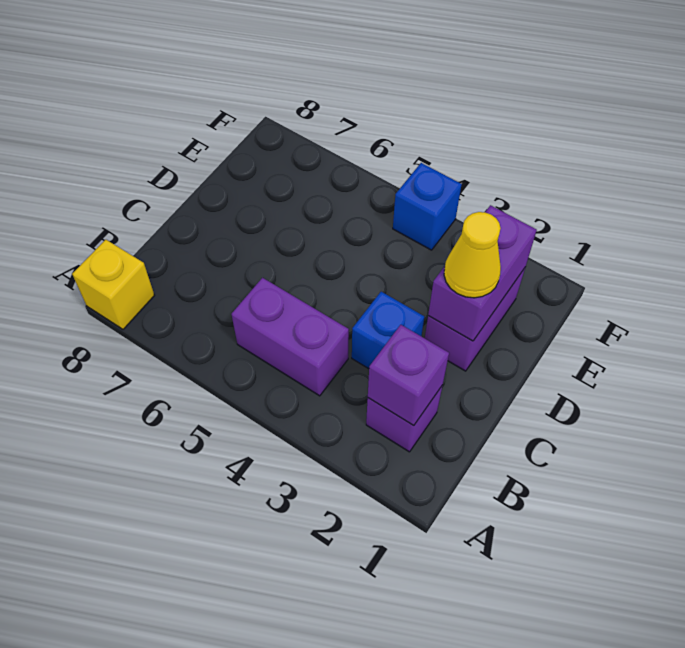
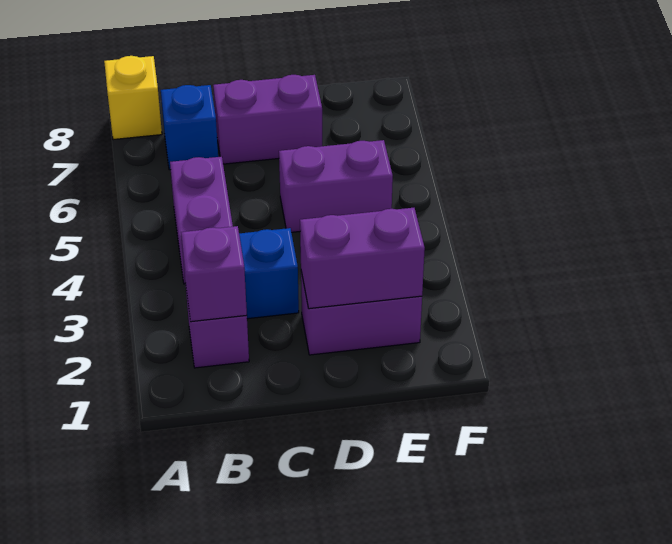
none -> purple brick C7:D7 level 1
yellow cone D2 level 3 -> none
none -> purple brick D5:E5 level 1
blue brick F4 level 1 -> blue brick B7 level 1

